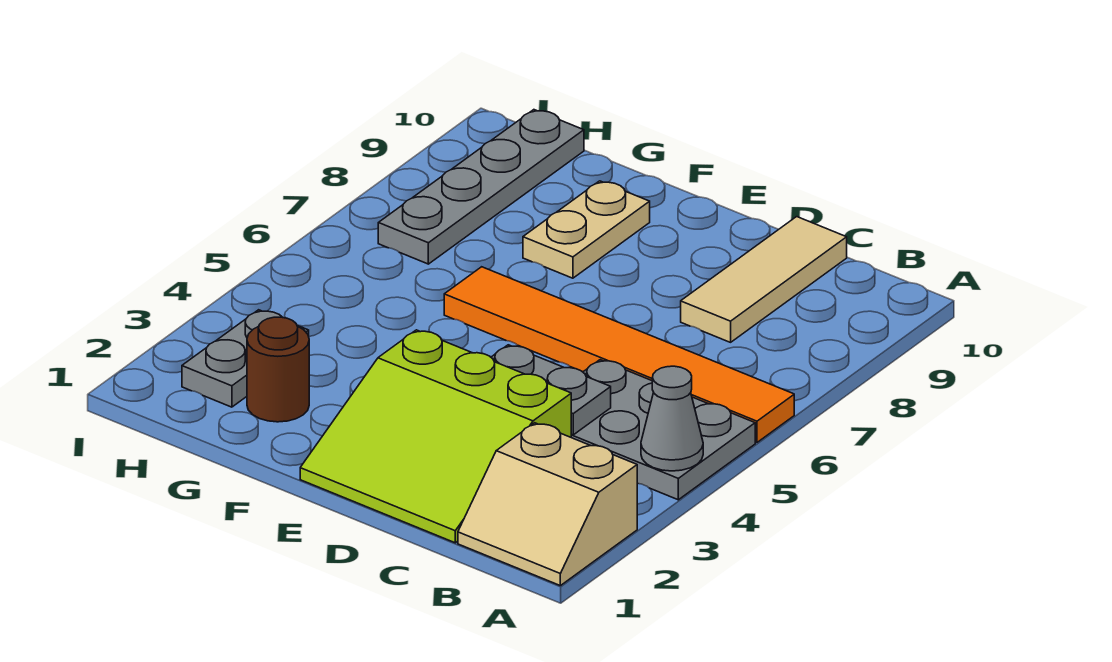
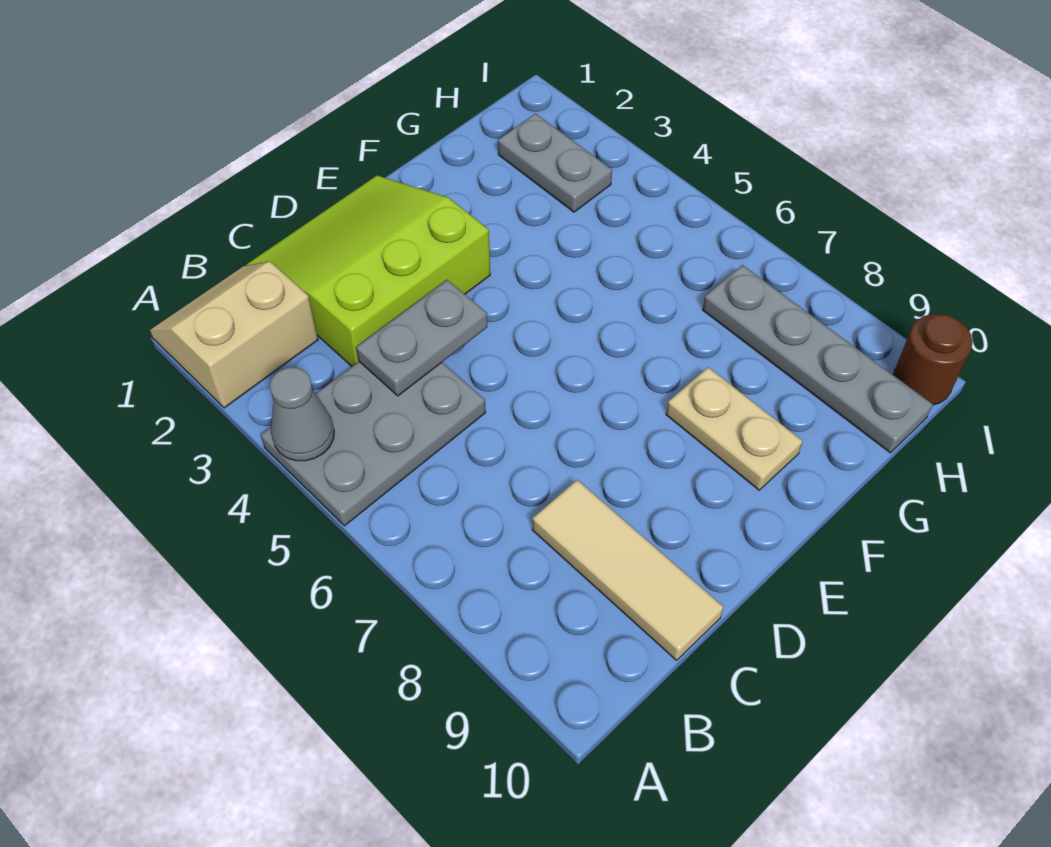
orange tile A6:F6 level 1 -> none
brown round brick G2 level 1 -> brown round brick I10 level 1

